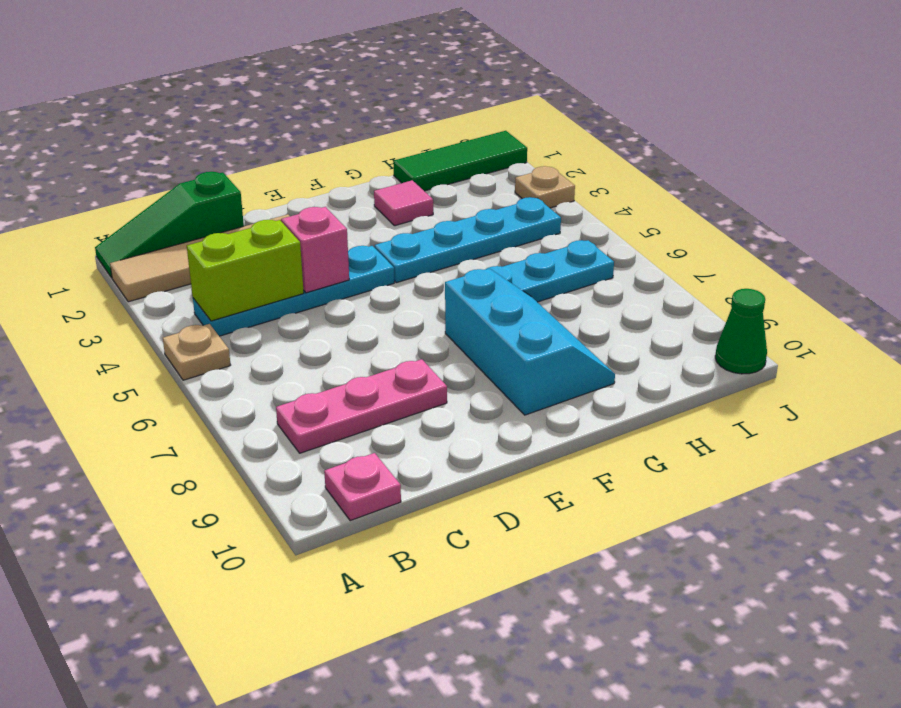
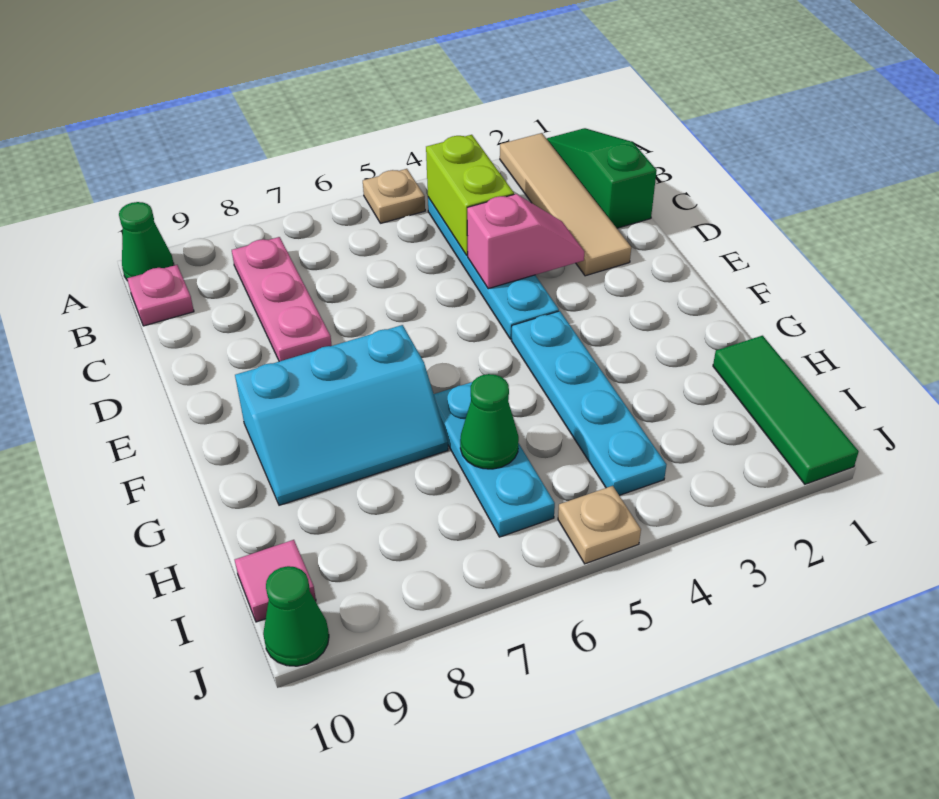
none -> green cone A10 level 1
pink tile G2 level 1 -> pink tile I10 level 1
none -> green cone H6 level 2
tan plate J3 level 1 -> tan plate J5 level 1

